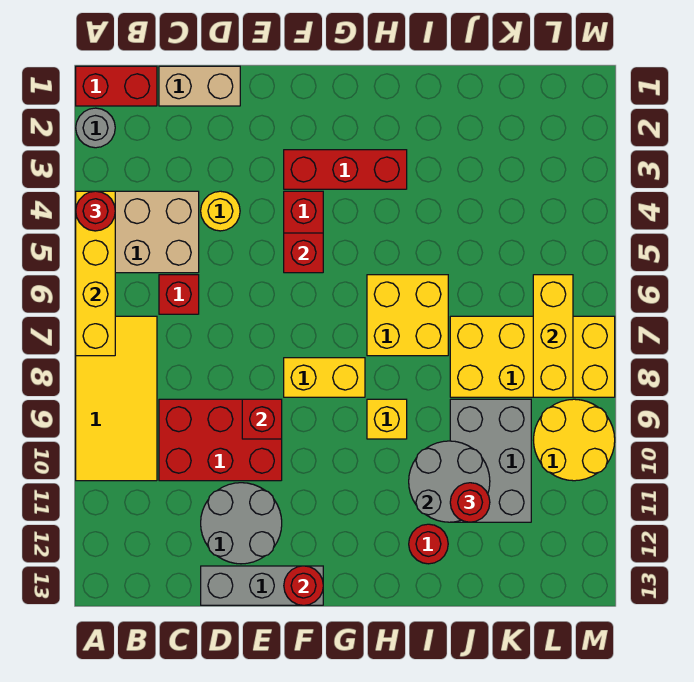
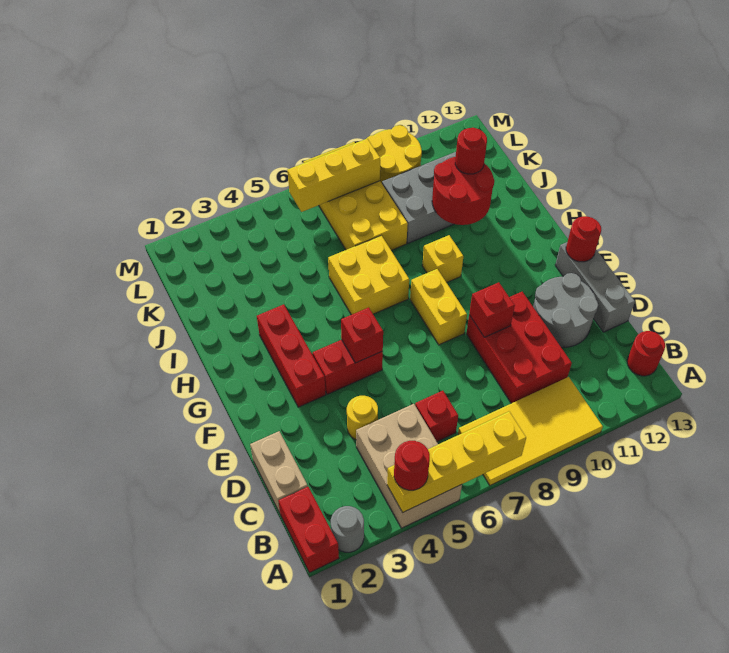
grey round brick I10:J11 level 2 -> red round brick I10:J11 level 2
red round brick I12 level 1 -> red round brick B13 level 1

